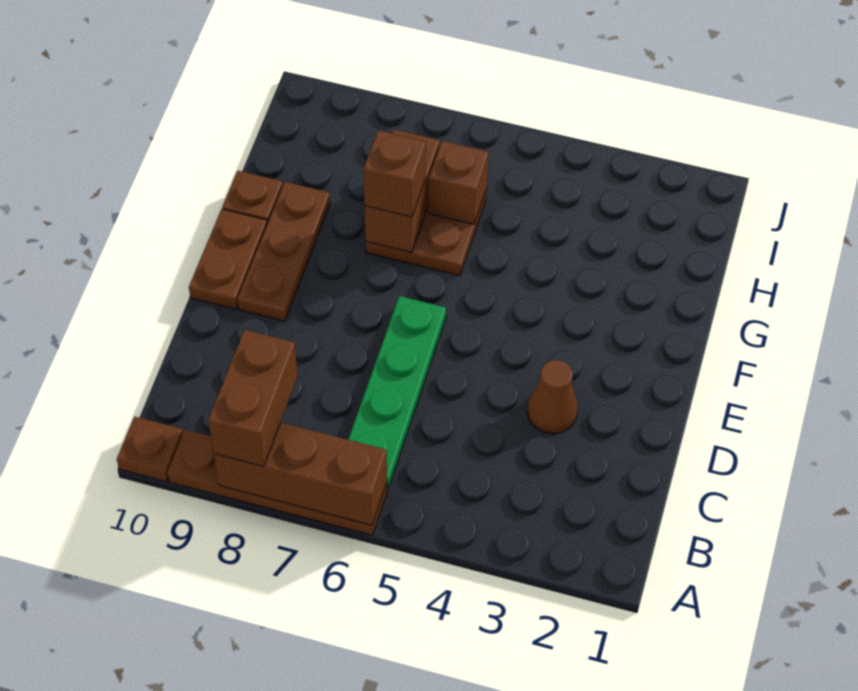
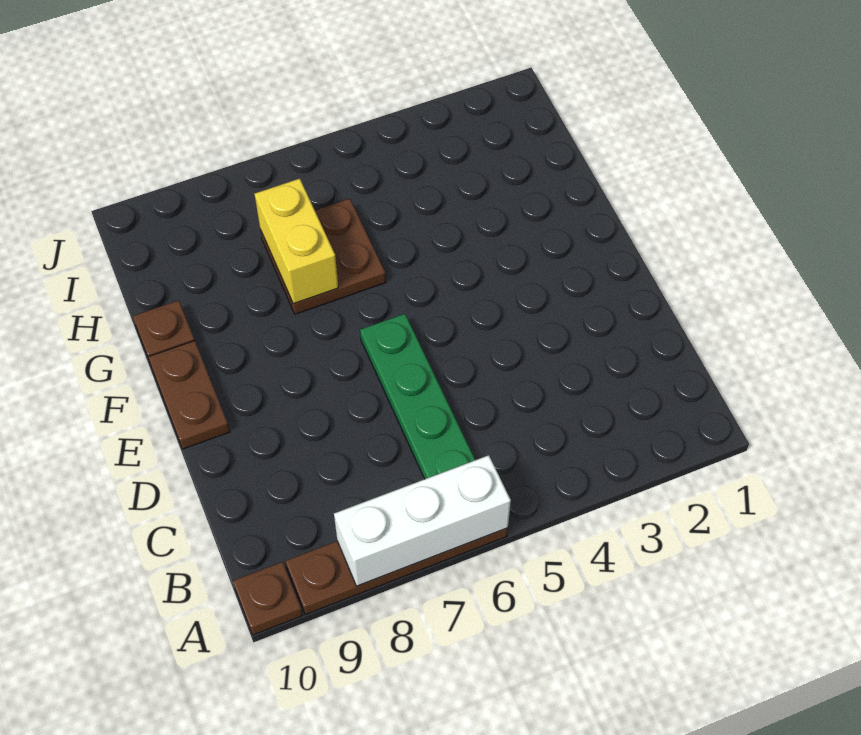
brown brick A6:A8 level 2 -> white brick A6:A8 level 2
brown brick A8:B8 level 3 -> none
brown cone D3 level 1 -> none
brown plate E9:G9 level 1 -> none
brown brick G7:H7 level 2 -> yellow brick G7:H7 level 2
brown brick G7 level 3 -> none
brown brick H6 level 2 -> none

